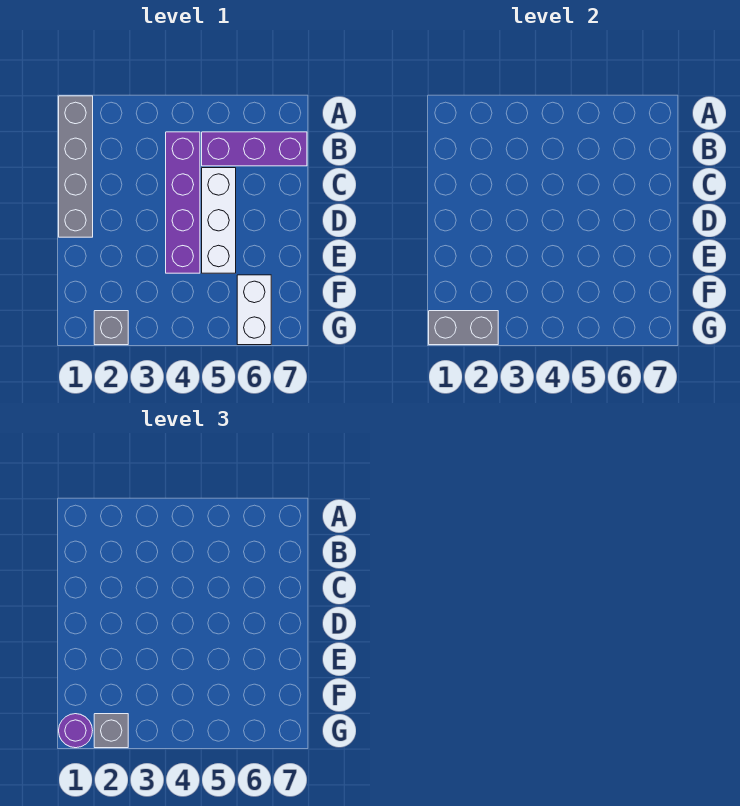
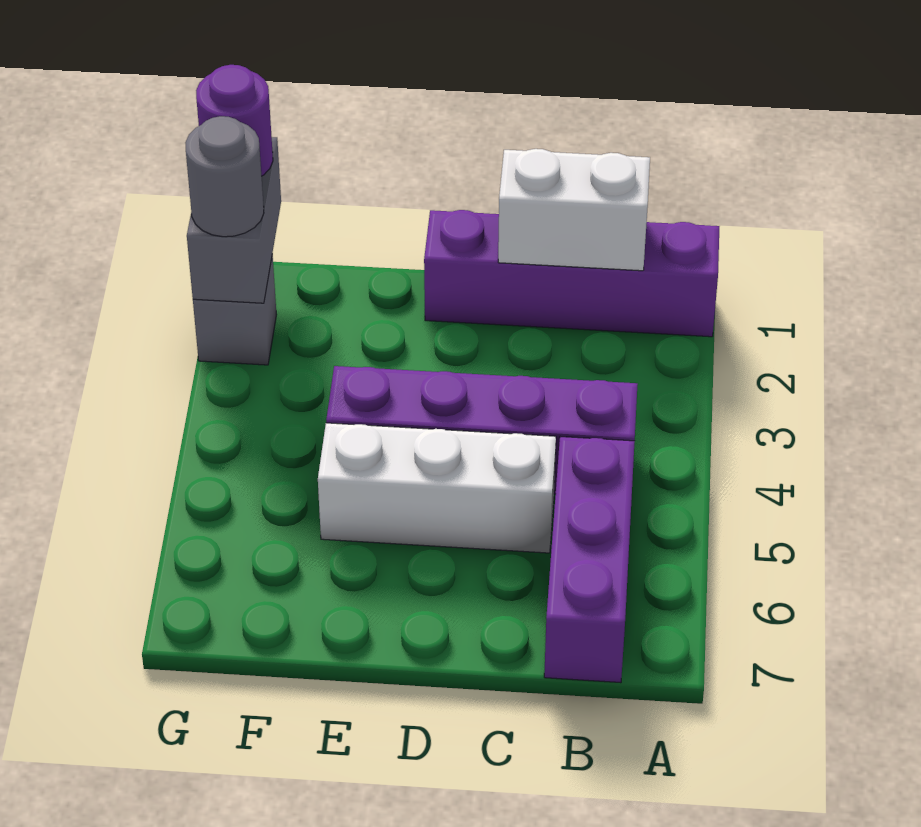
grey brick A1:D1 level 1 -> purple brick A1:D1 level 1
white brick F6:G6 level 1 -> white brick B1:C1 level 2
grey brick G2 level 3 -> grey round brick G2 level 3

